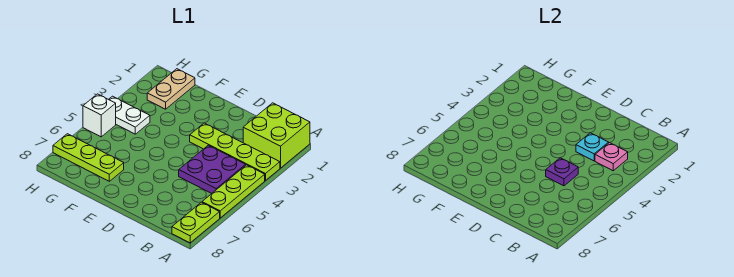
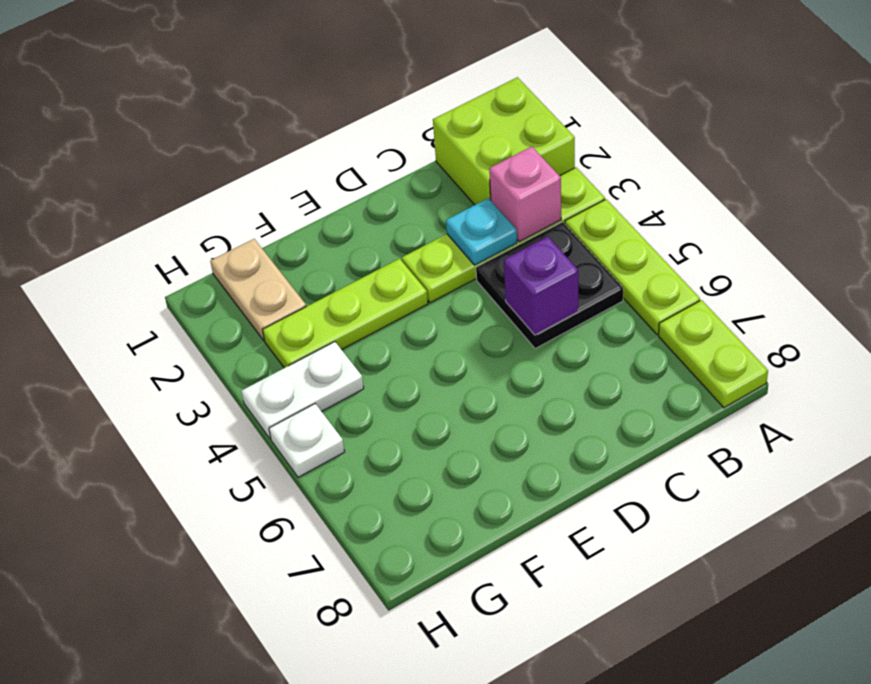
pink plate B3 level 2 -> pink brick B3 level 2
purple plate B4:C5 level 1 -> black plate B4:C5 level 1
purple plate C5 level 2 -> purple brick C5 level 2
lime plate F7:H7 level 1 -> lime plate E3:G3 level 1
white brick H5 level 1 -> white plate H5 level 1

